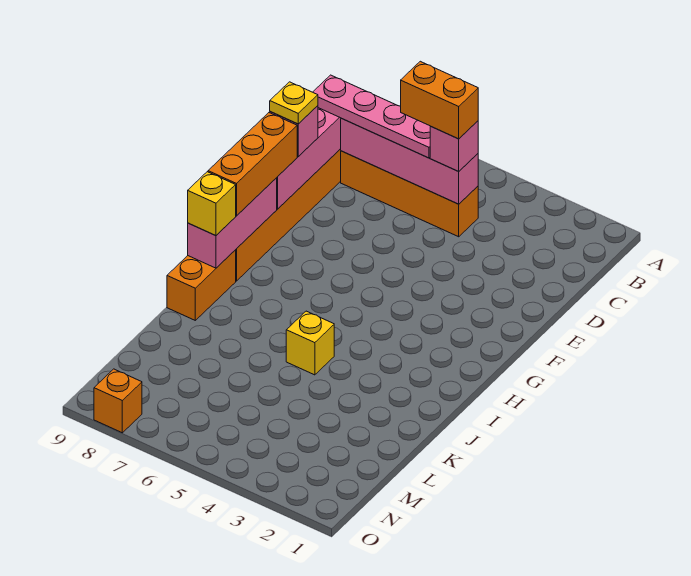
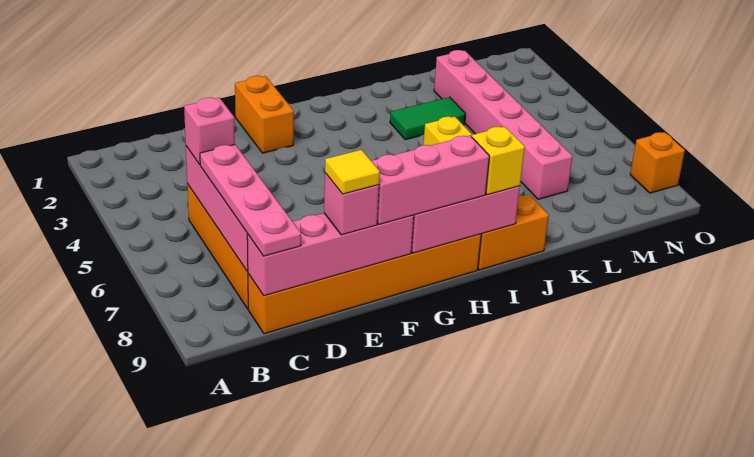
orange brick C5:C6 level 4 -> orange brick F1:F2 level 1
yellow plate E9 level 4 -> yellow tile E9 level 4
orange brick F9:H9 level 3 -> pink brick F9:H9 level 3
none -> green tile J3:K3 level 1
none -> pink brick L2:L7 level 1

